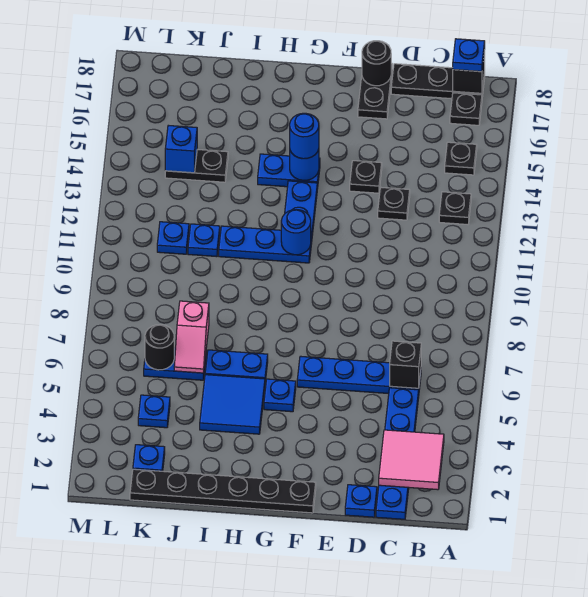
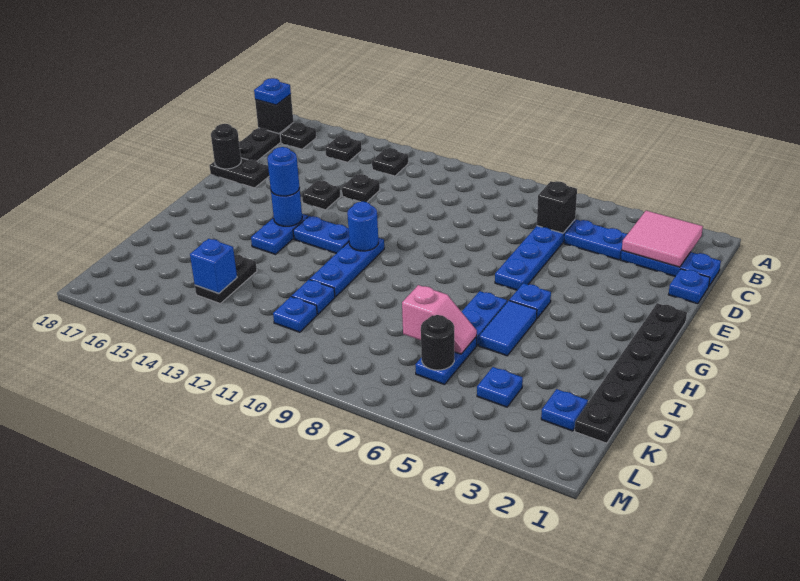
blue tile H4:I5 level 1 -> blue tile H5:I5 level 1

